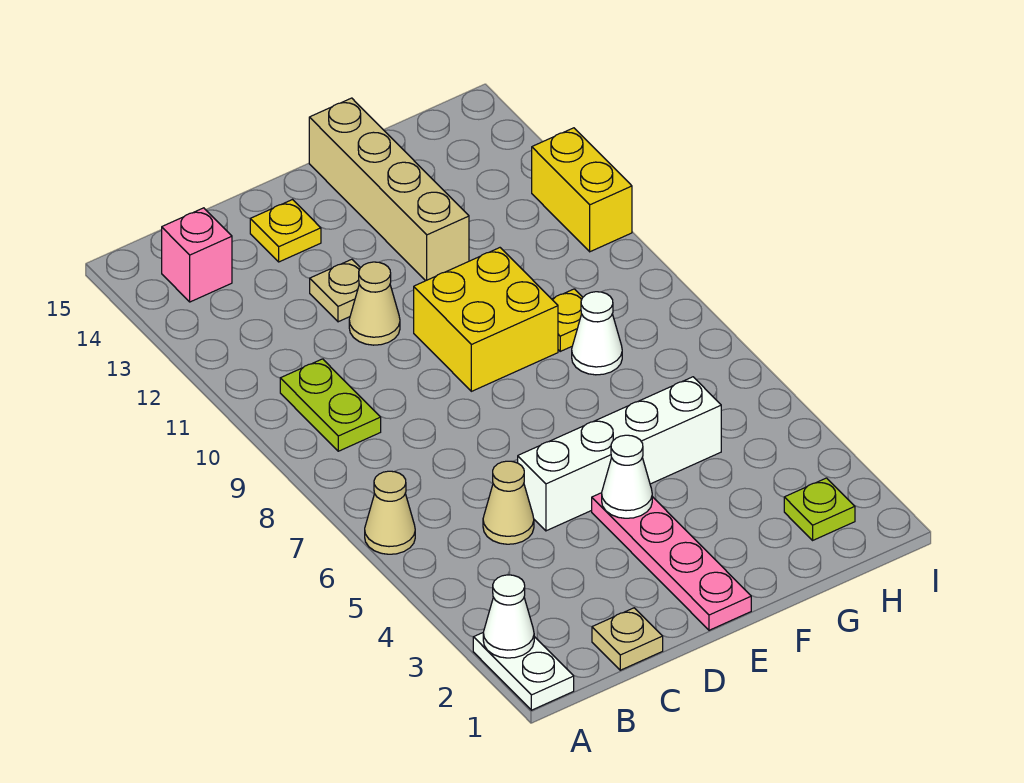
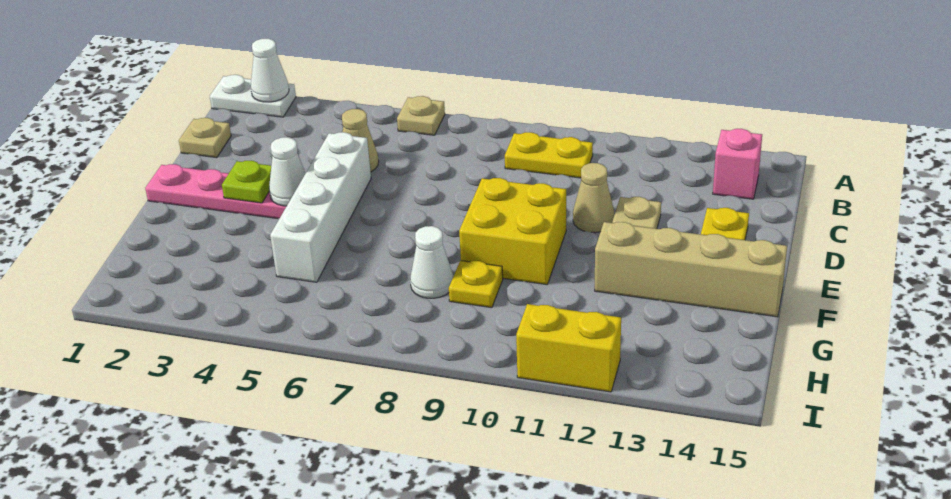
tan cone A6 level 1 -> tan plate A6 level 1
lime plate B9:B10 level 1 -> yellow plate B9:B10 level 1
lime plate H2 level 1 -> lime plate E3 level 2

